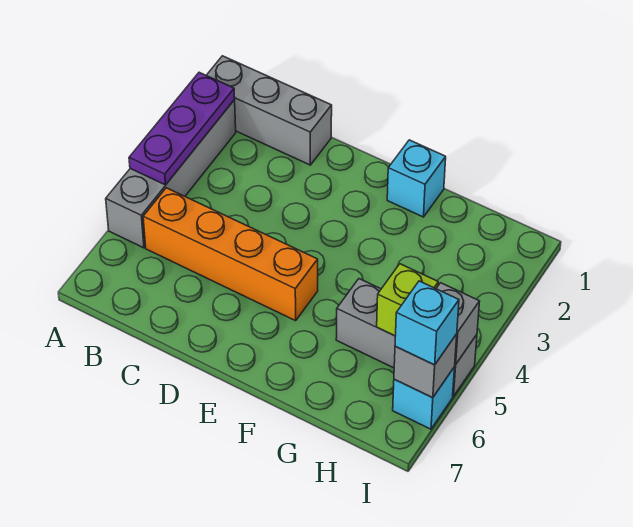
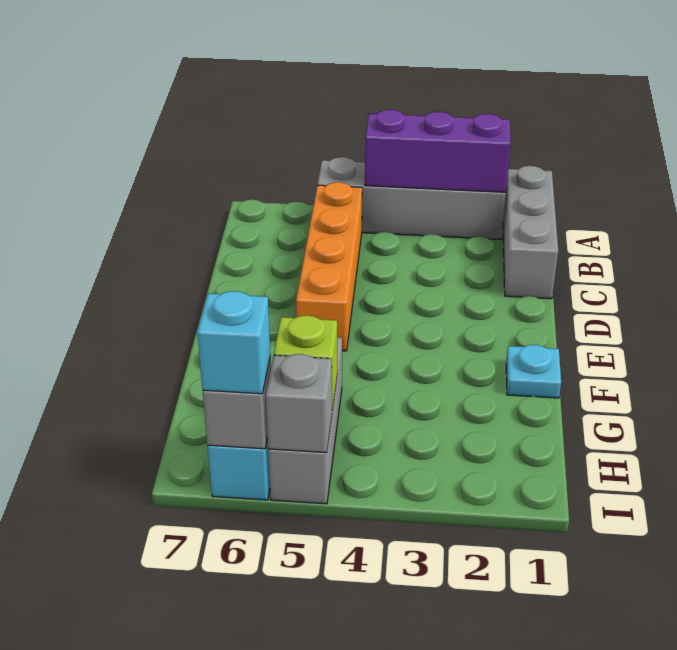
purple plate A2:A4 level 2 -> purple brick A2:A4 level 2
cyan brick F1 level 1 -> cyan plate F1 level 1

